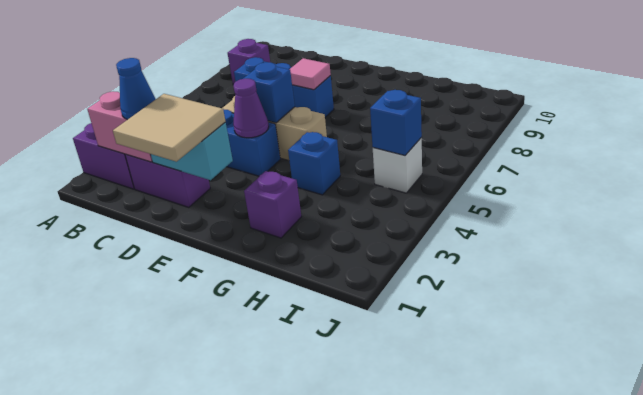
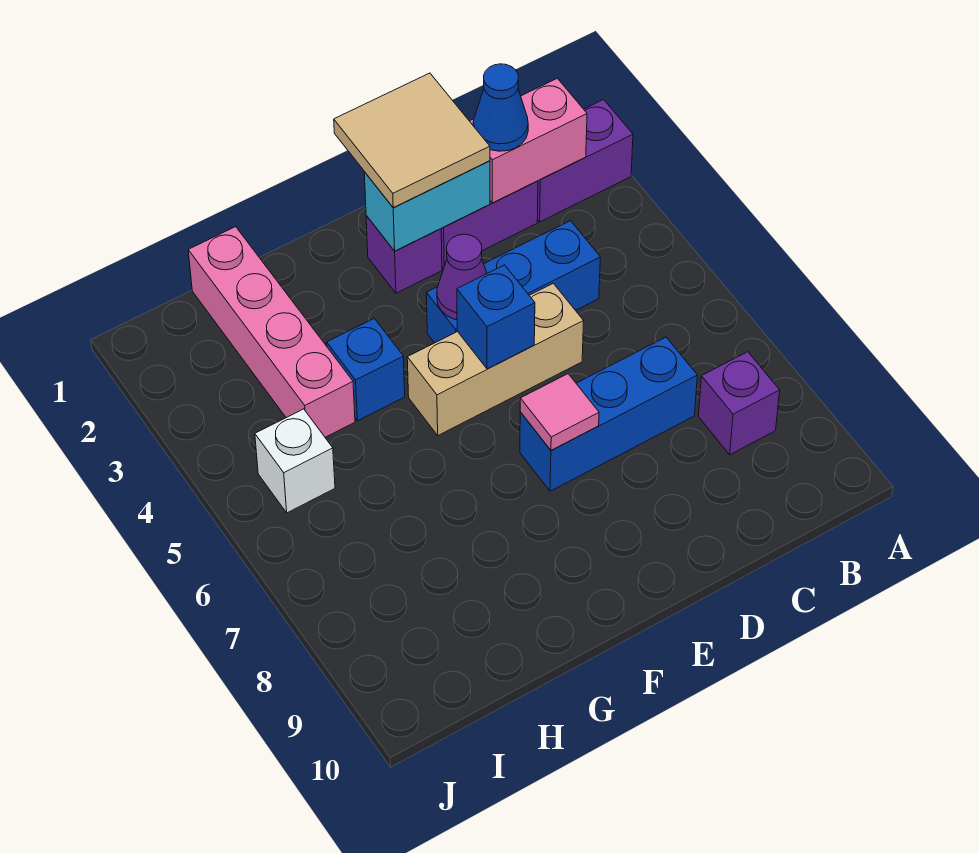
purple brick G2 level 1 -> purple brick E2 level 1
none -> pink brick H1:H4 level 1
blue brick I5 level 2 -> none

